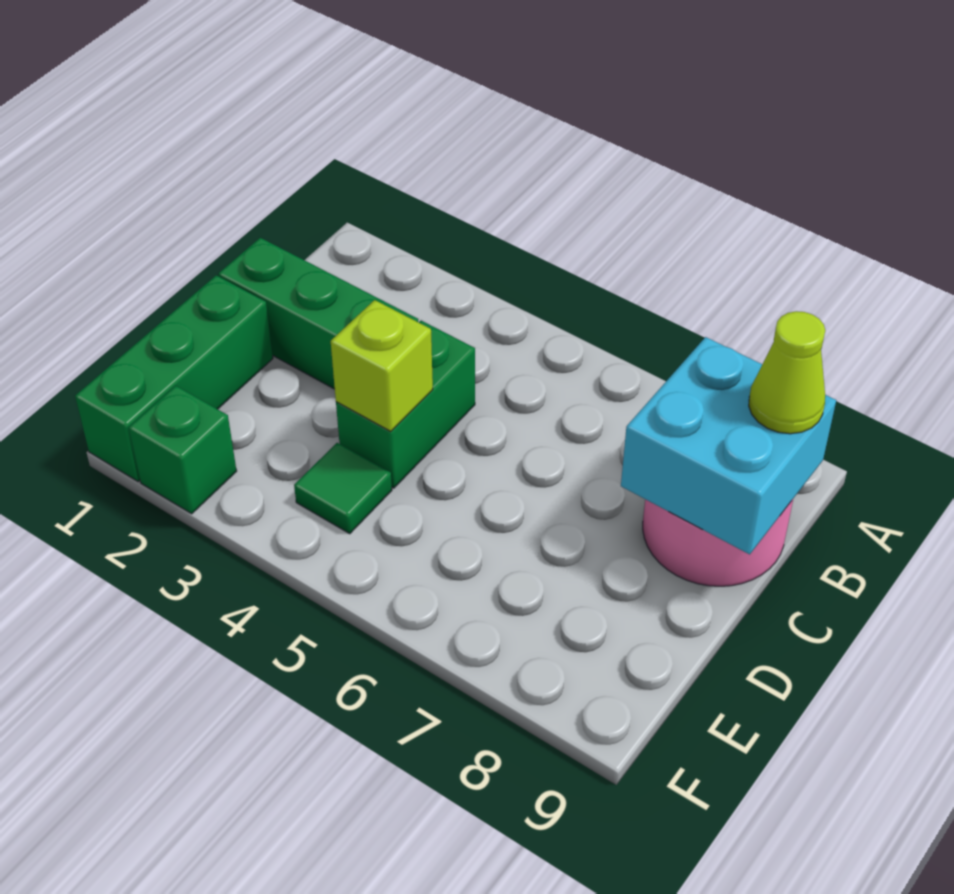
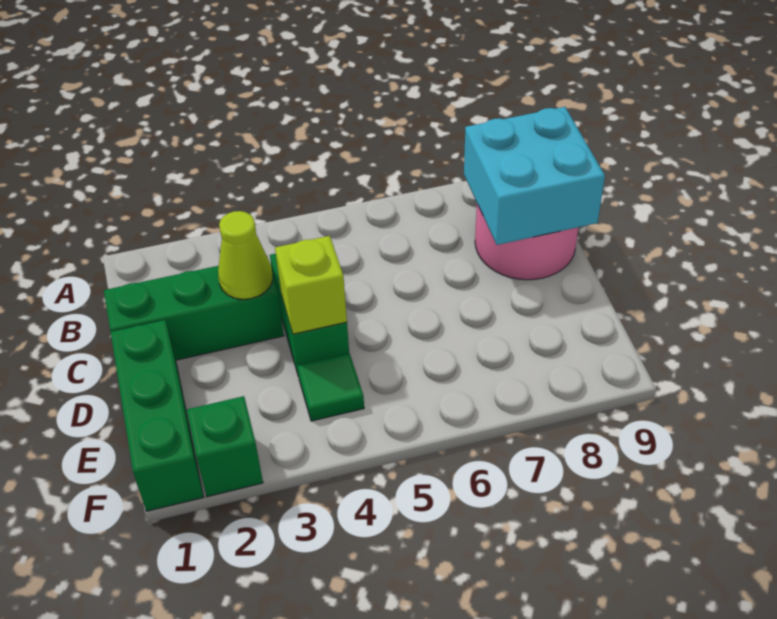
lime cone B9 level 3 -> lime cone C3 level 2

